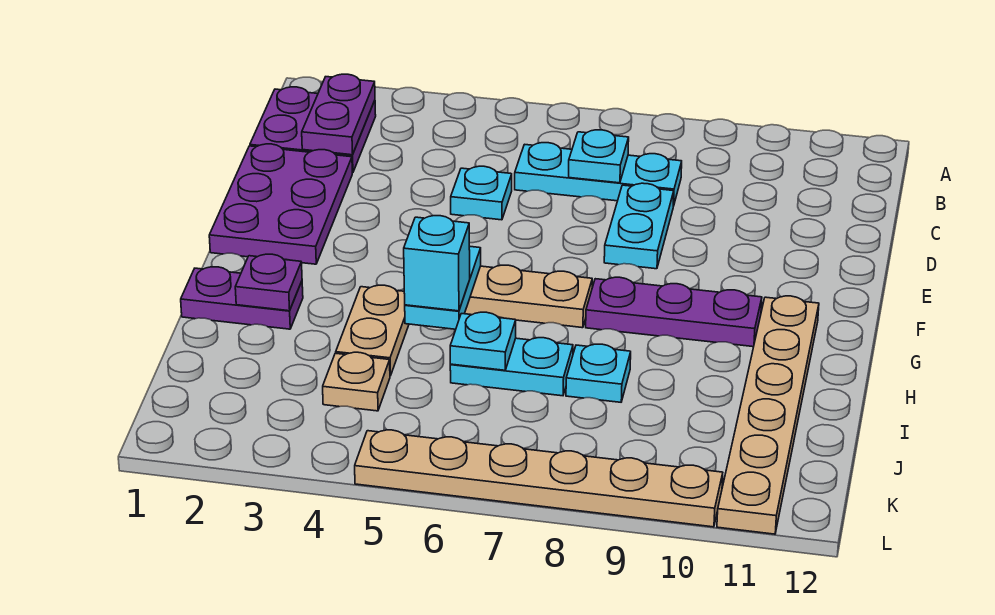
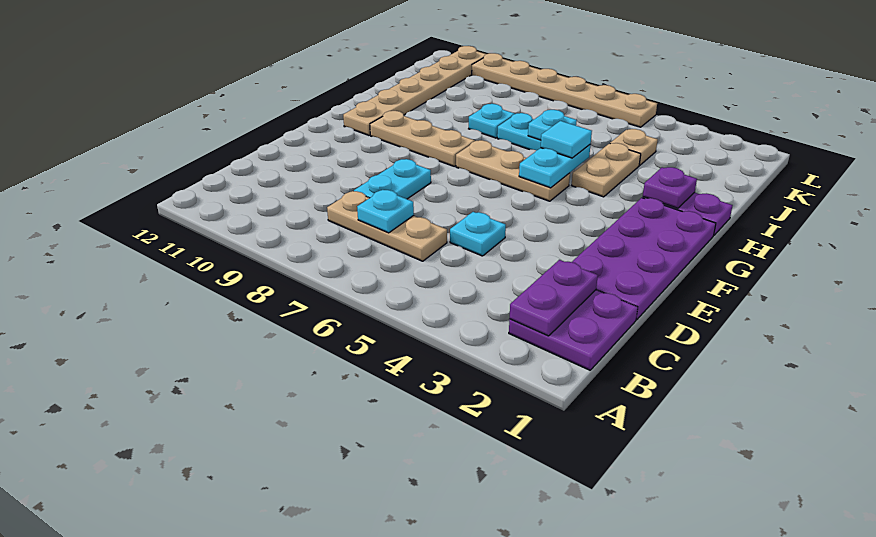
cyan plate C6:C8 level 1 -> tan plate C6:C8 level 1
purple plate D1:F2 level 1 -> purple plate D1:G2 level 1
purple plate G8:G10 level 1 -> tan plate G8:G10 level 1
cyan brick H5 level 3 -> cyan tile H5 level 3

